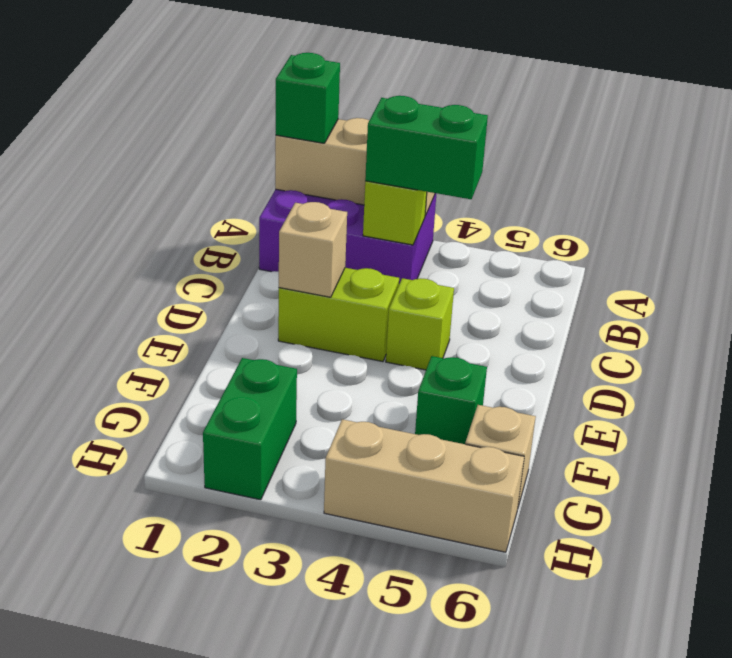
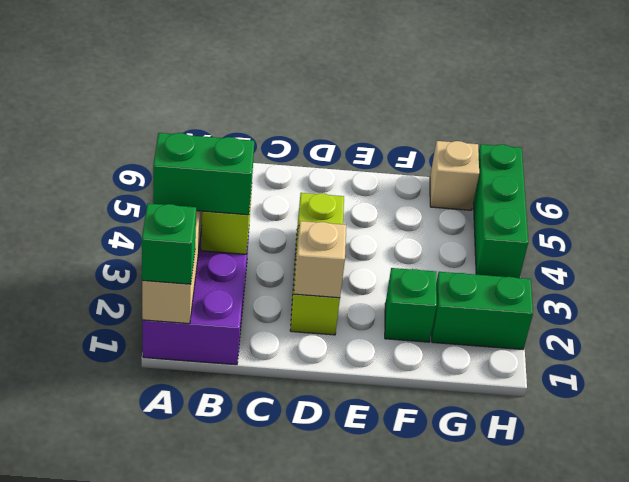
green brick B3:B4 level 3 -> green brick A3:B3 level 3
green brick F5 level 1 -> green brick F2 level 1
tan brick H4:H6 level 1 -> green brick H4:H6 level 1

